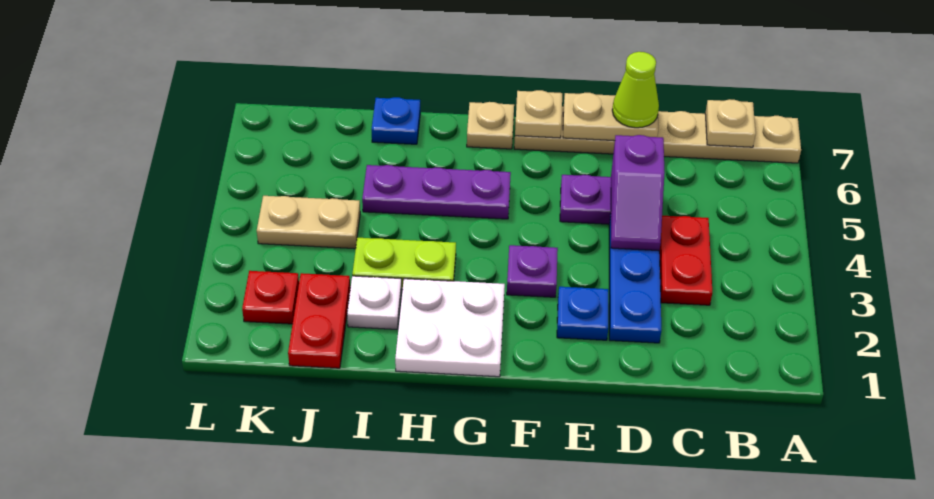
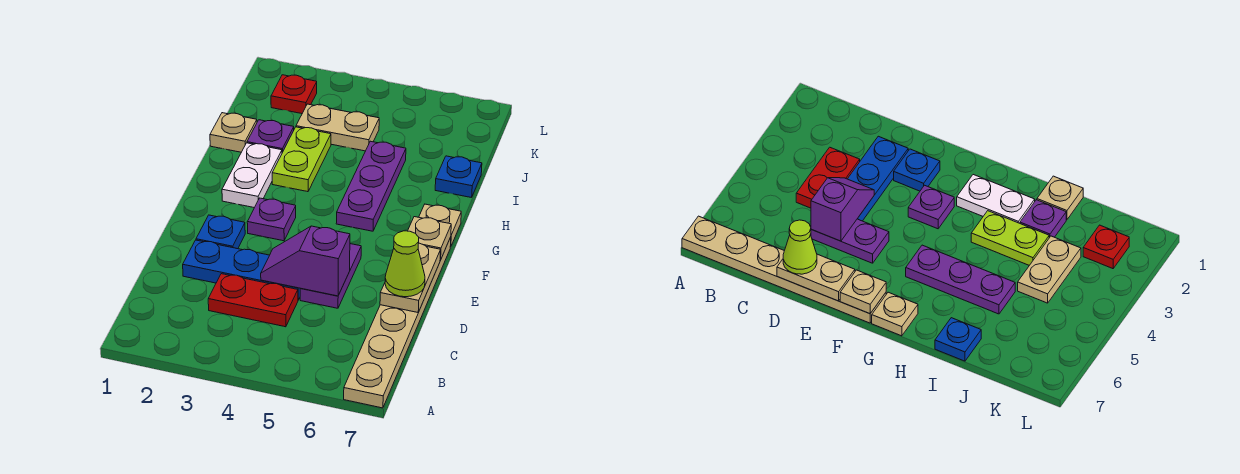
tan plate B7 level 2 -> tan plate I1 level 1
white plate G1:H2 level 1 -> white plate G2:H2 level 1
white plate I2 level 1 -> purple plate I2 level 1
red plate J1:J2 level 1 -> none
tan plate J4:K4 level 1 -> tan plate J3:J4 level 1

